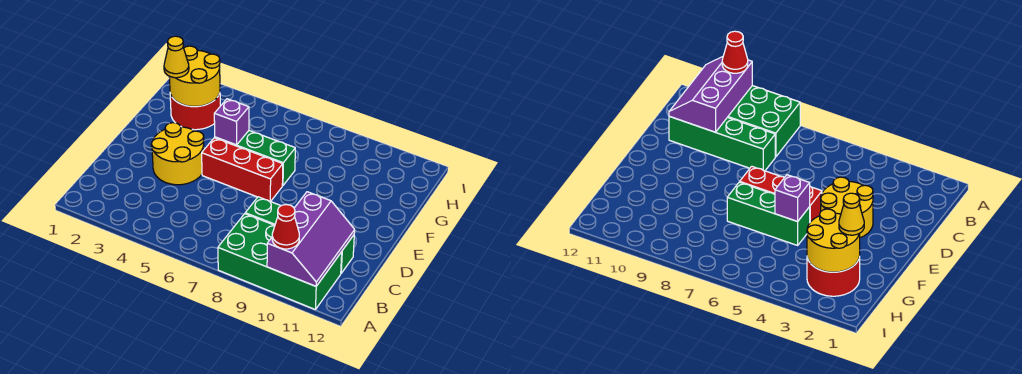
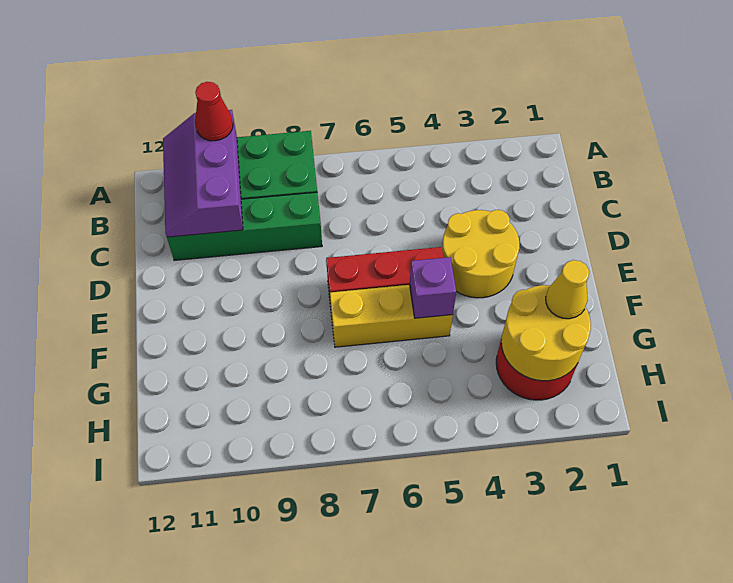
green brick F5:F7 level 1 -> yellow brick F5:F7 level 1

